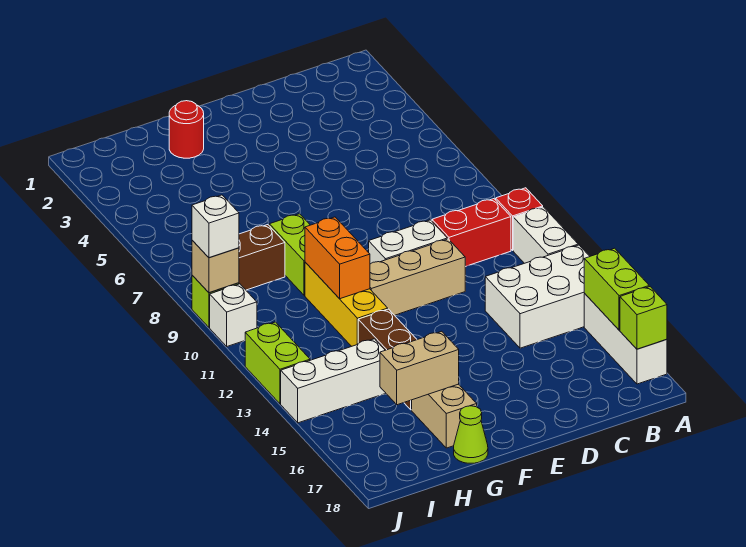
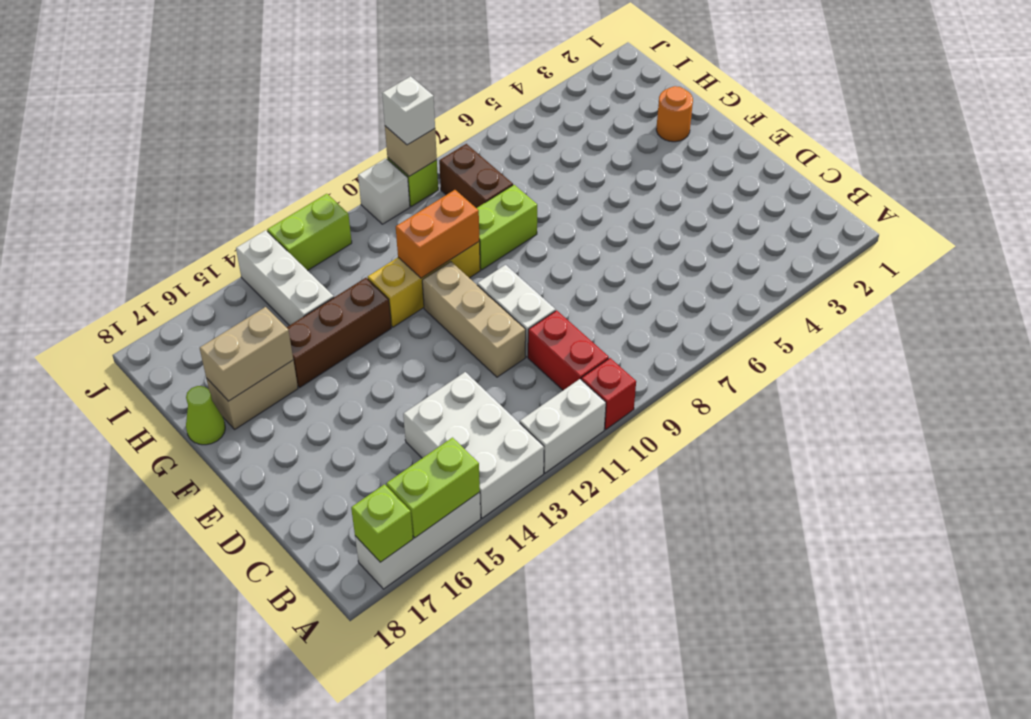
red round brick G2 level 1 -> orange round brick G2 level 1
tan brick G16:H16 level 2 -> tan brick G16:G17 level 2

